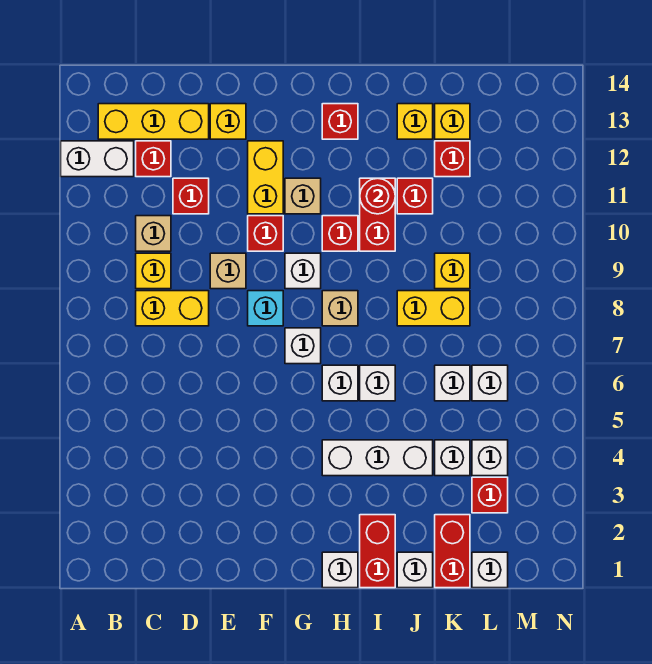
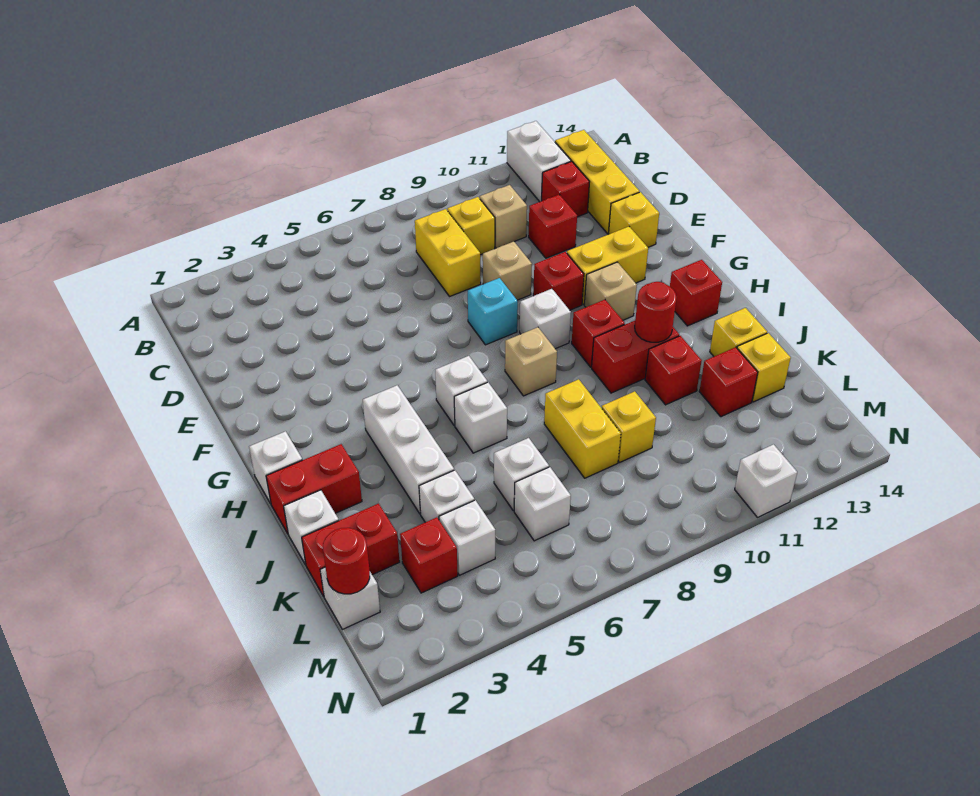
white brick G7 level 1 -> white brick N11 level 1
none -> red round brick L1 level 2

